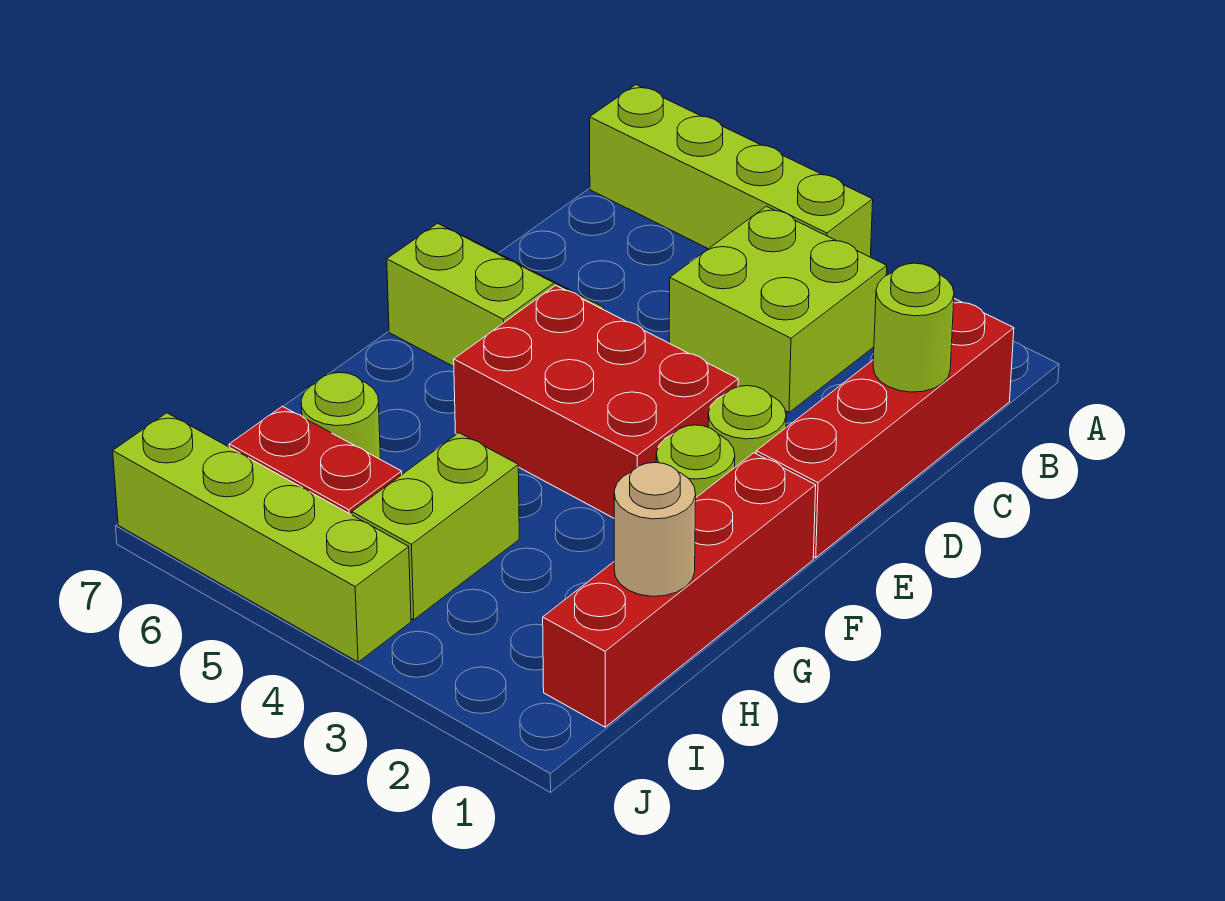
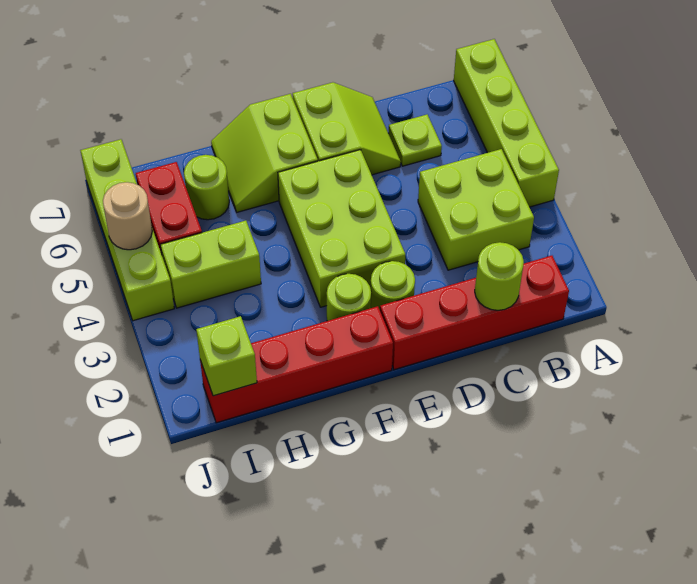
none -> lime plate C6 level 1
red brick E3:F5 level 1 -> lime brick E3:F5 level 1
none -> lime slope F6:G7 level 1 top F
tan round brick H1 level 2 -> tan round brick J5 level 2
none -> lime brick I1 level 2

